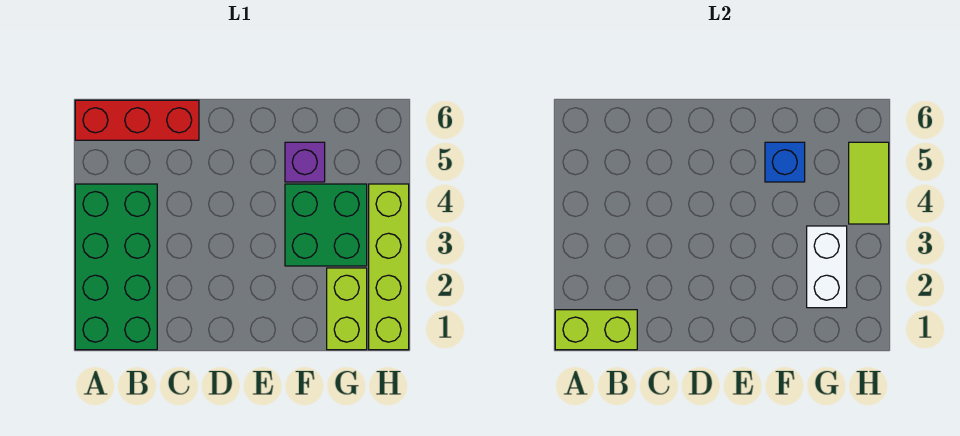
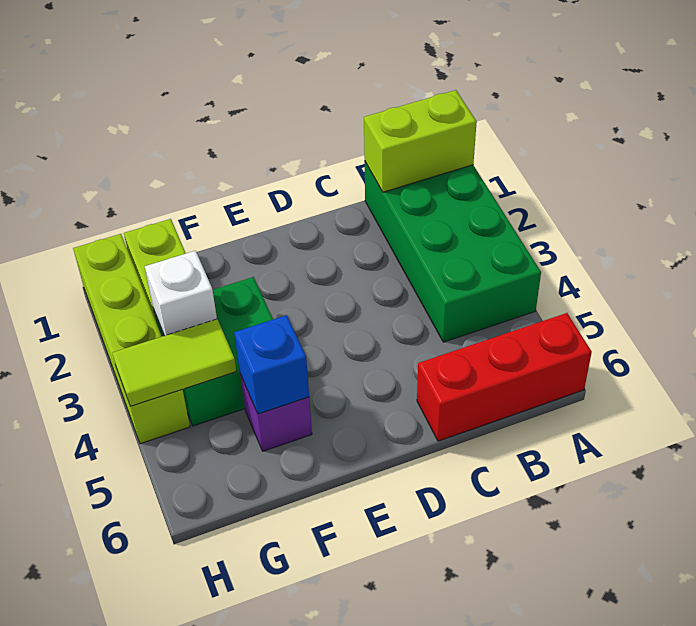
white brick G2:G3 level 2 -> white brick G3 level 2
lime tile H4:H5 level 2 -> lime tile G4:H4 level 2

